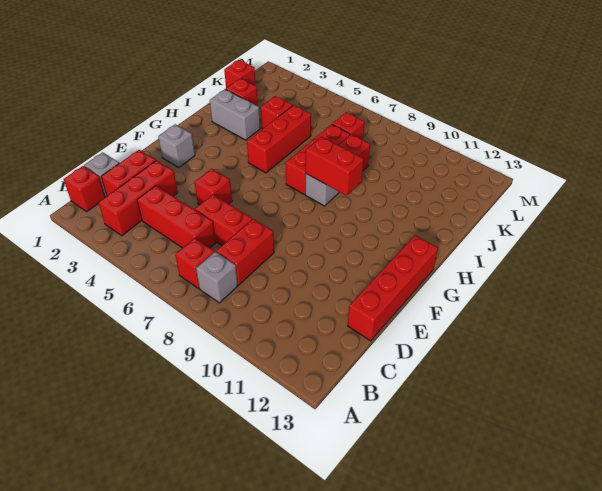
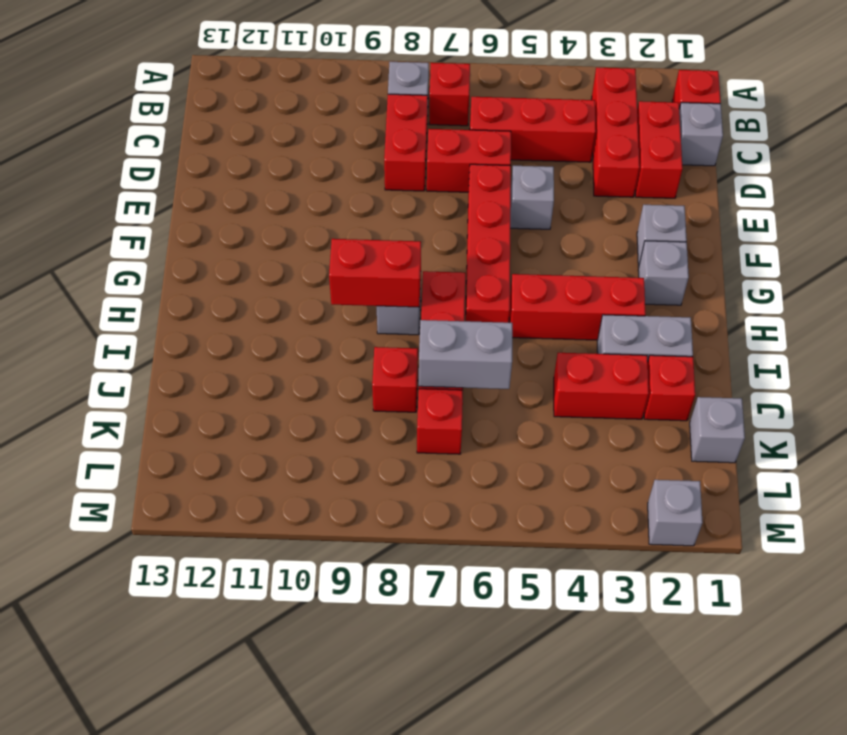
red brick D13:G13 level 1 -> red brick E6:H6 level 1
red brick E5 level 1 -> grey brick E5 level 1
none -> grey brick G2 level 1
red brick H5:J5 level 1 -> red brick H3:H5 level 1
red brick J4 level 1 -> red brick J3:J4 level 1
none -> grey brick J6:J7 level 2
red brick K1 level 1 -> grey brick K1 level 1
none -> grey brick M2 level 1

